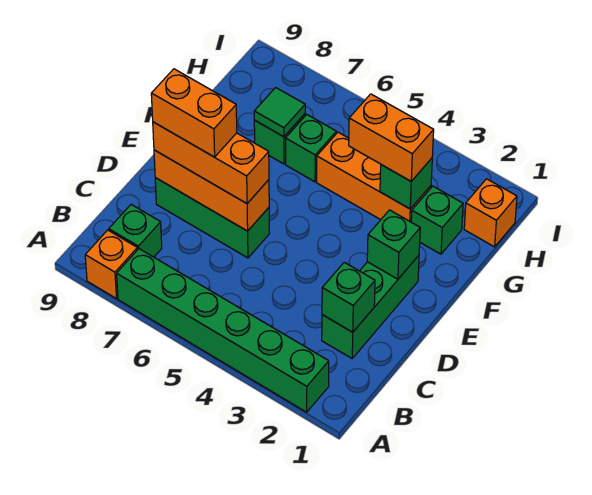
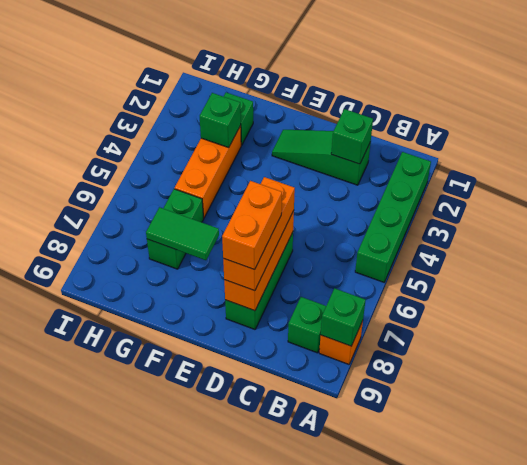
green brick A2:A7 level 1 -> green brick A2:A5 level 1
green brick C2:E2 level 1 -> green slope C2:E2 level 1 top C
green brick E2 level 2 -> green brick A8 level 2
orange brick G3:G4 level 3 -> none
green tile G7 level 2 -> green tile F7:G7 level 2
orange brick H1 level 1 -> none

